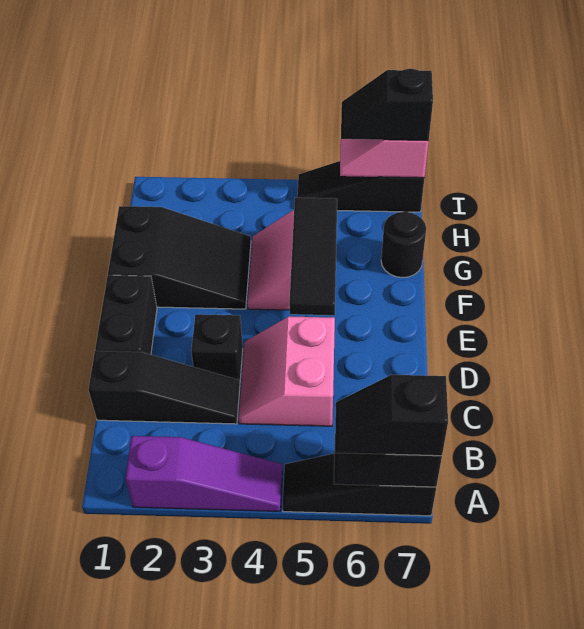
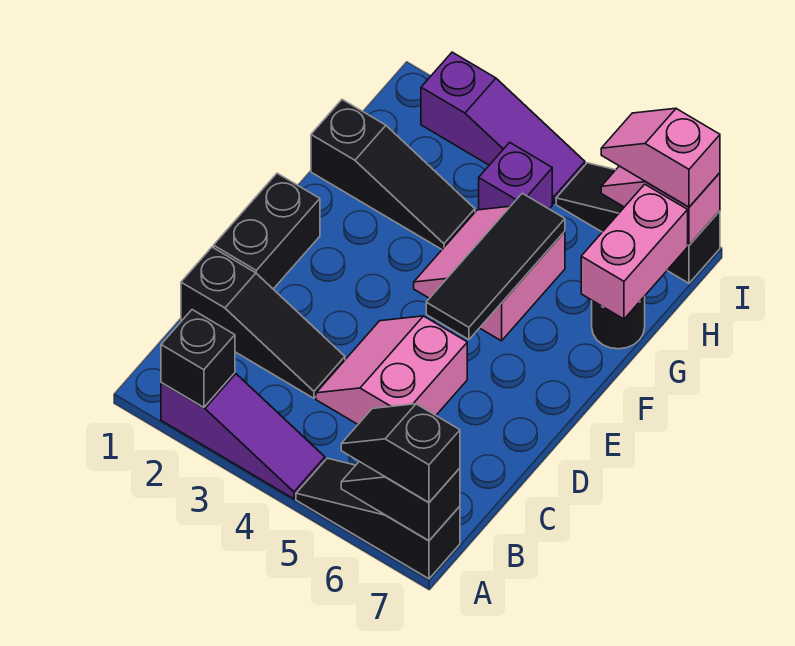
black brick D3 level 1 -> black brick A2 level 2
black slope F1:G3 level 1 top 1 -> black slope G1:G3 level 1 top 1
none -> pink brick G7:H7 level 2
none -> purple brick H4 level 1
none -> purple slope I2:I4 level 1 top 2
black slope I6:I7 level 3 top 7 -> pink slope I6:I7 level 3 top 7

